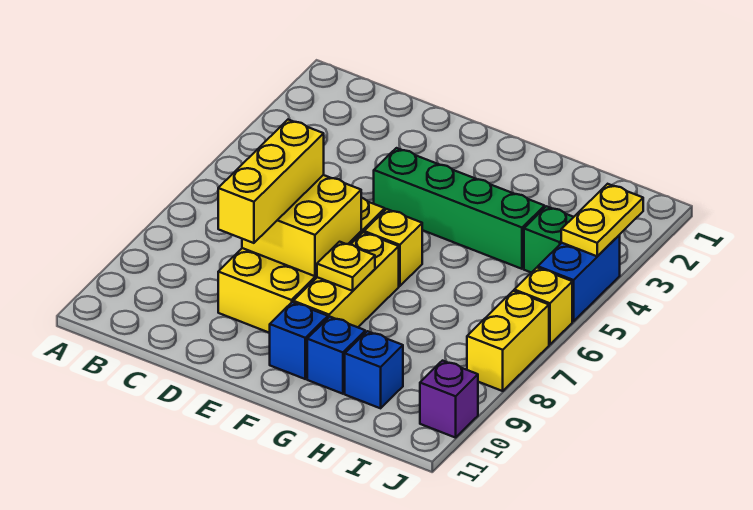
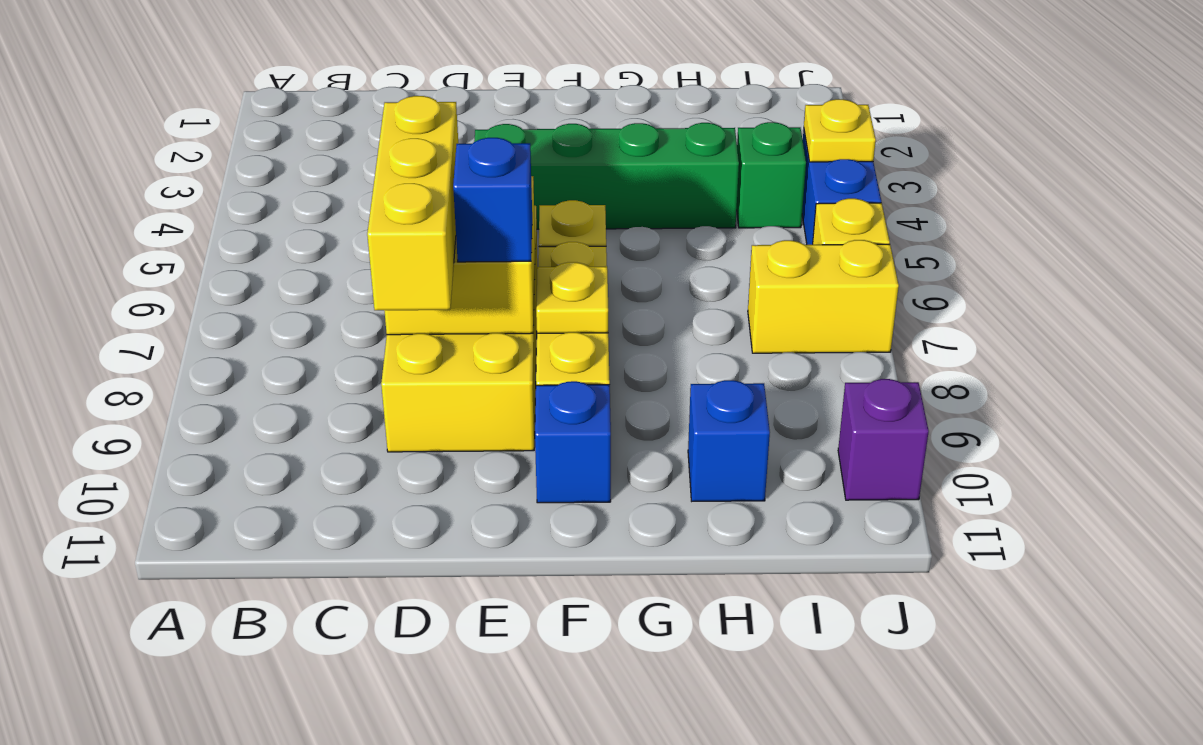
blue brick G10 level 1 -> blue brick E8 level 3
yellow plate J3:J4 level 2 -> yellow plate J4 level 2
yellow brick J7:J8 level 1 -> yellow brick I7:J7 level 1

